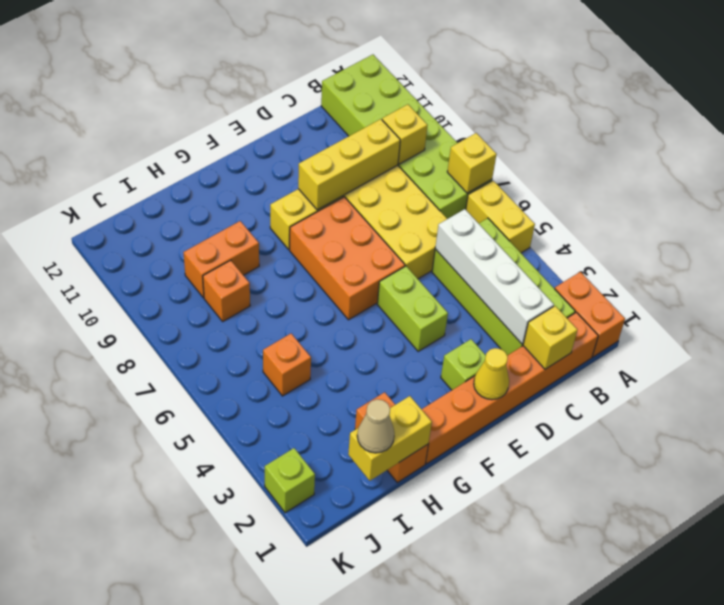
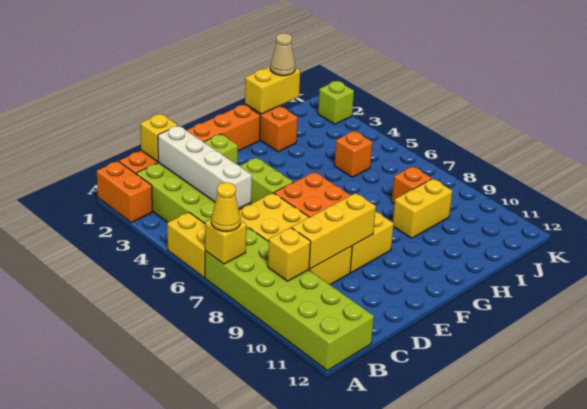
yellow cone E1 level 2 -> yellow cone A7 level 3
orange brick H9:I9 level 1 -> yellow brick H9:I9 level 1

